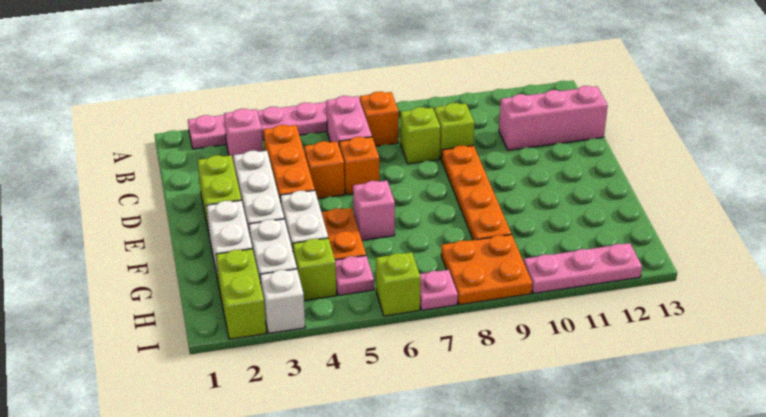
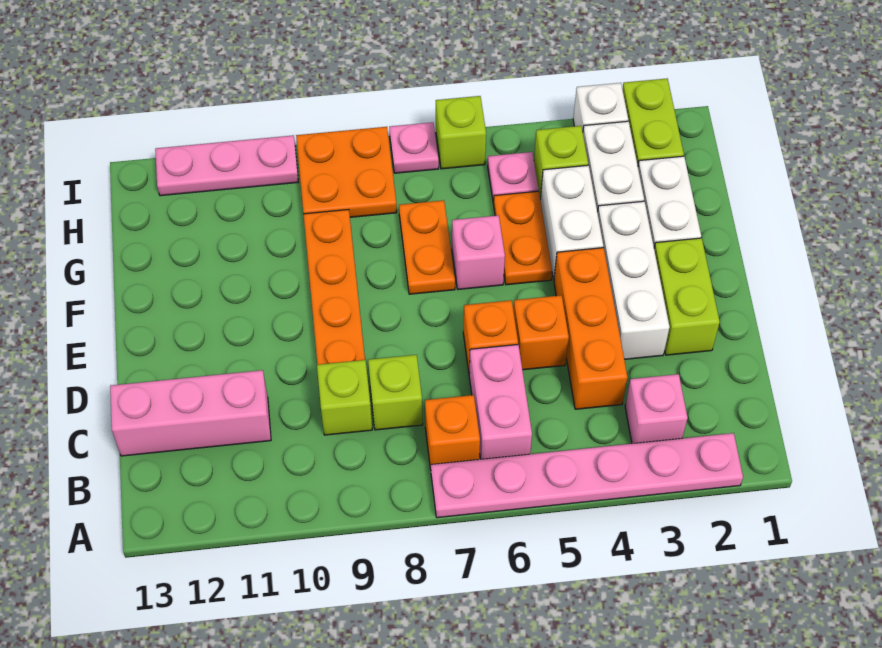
none -> orange plate F7:G7 level 1

